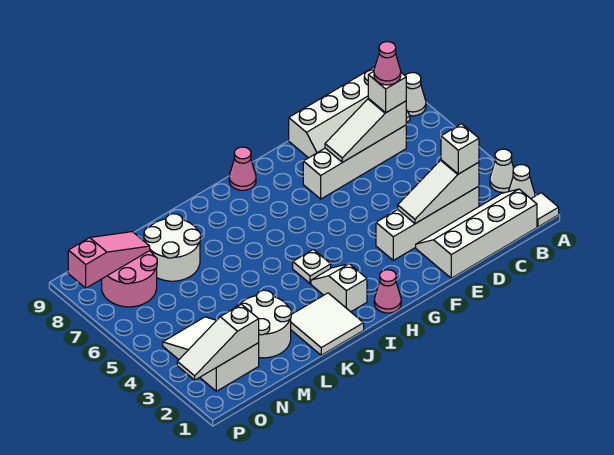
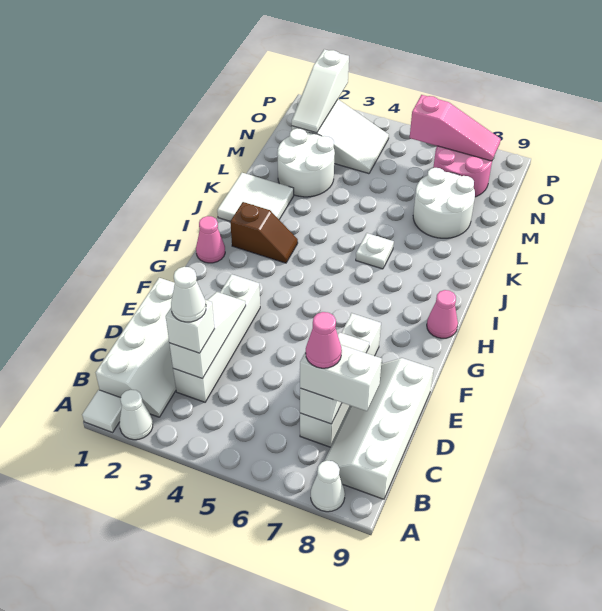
white cone A3 level 1 -> white cone C3 level 4
white brick C7 level 3 -> white brick C7:C8 level 3
white slope I2:I3 level 1 top 2 -> brown slope I2:I3 level 1 top 2
white plate I4 level 1 -> white plate J6 level 1
white slope N2:P2 level 2 top N -> white slope N2:P2 level 2 top P
pink slope N8:P8 level 2 top P -> pink slope O6:O8 level 2 top 6

